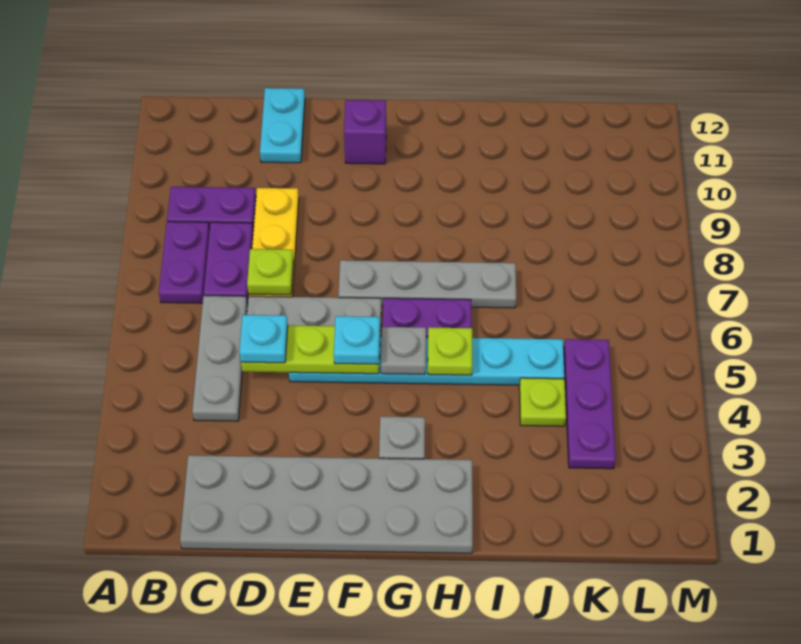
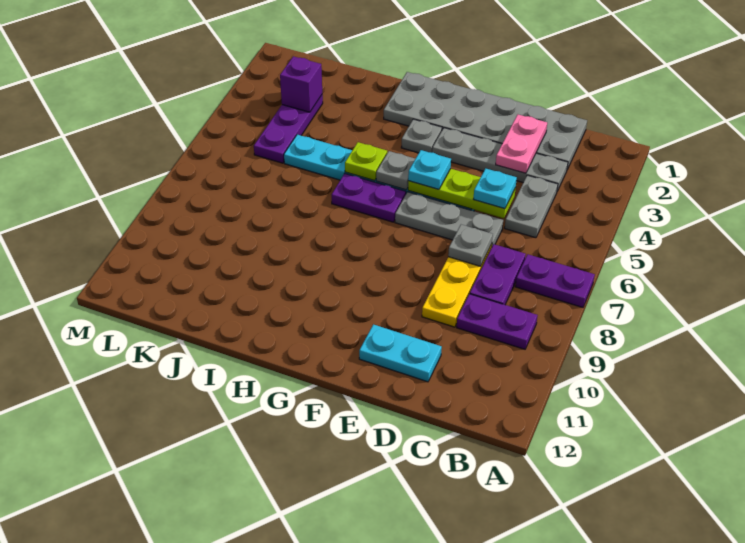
purple plate B7:B8 level 1 -> purple plate A7:B7 level 1
grey plate C4:C6 level 1 -> grey plate C4:C5 level 1
none -> pink plate D2:D3 level 2
lime plate D7 level 2 -> grey plate D7 level 2
cyan plate D11:D12 level 1 -> cyan plate D11:E11 level 1
grey plate F7:I7 level 1 -> grey plate C3:F3 level 1
purple brick F11 level 1 -> purple brick K3 level 2
lime plate J4 level 1 -> none

